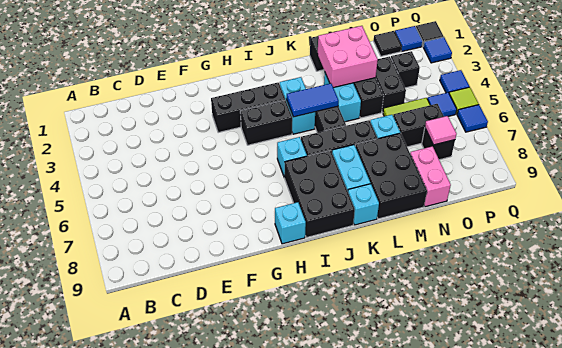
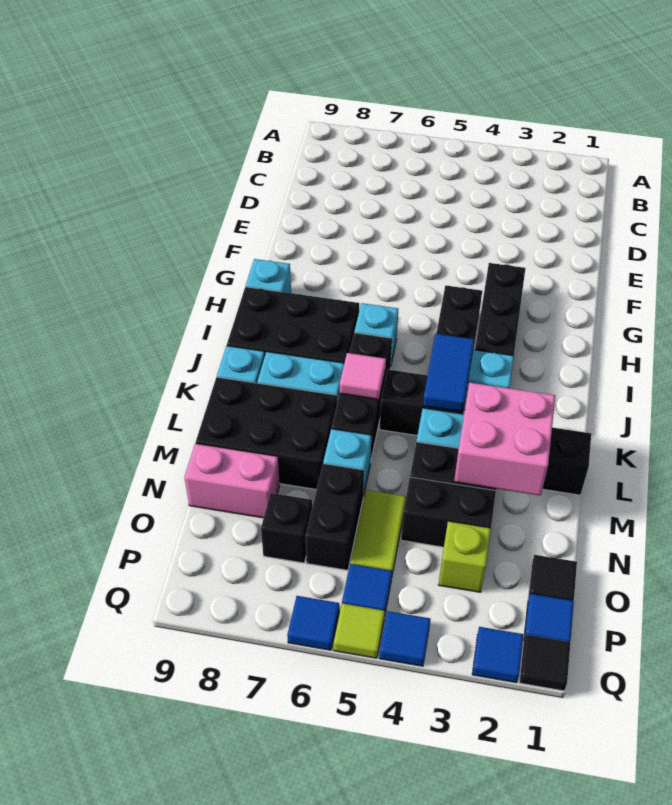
black brick O3 level 1 -> lime brick O3 level 1
pink tile O7 level 2 -> pink tile K6 level 2

